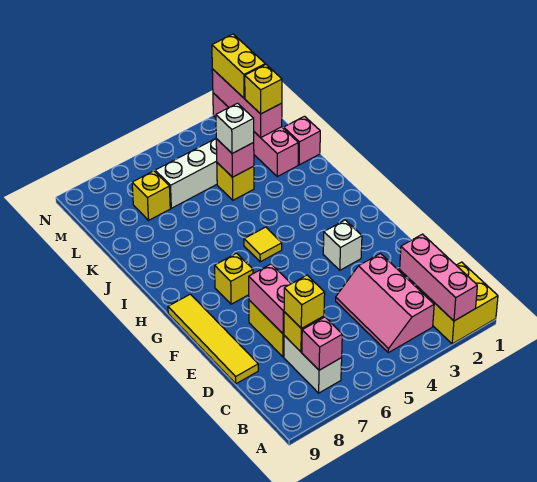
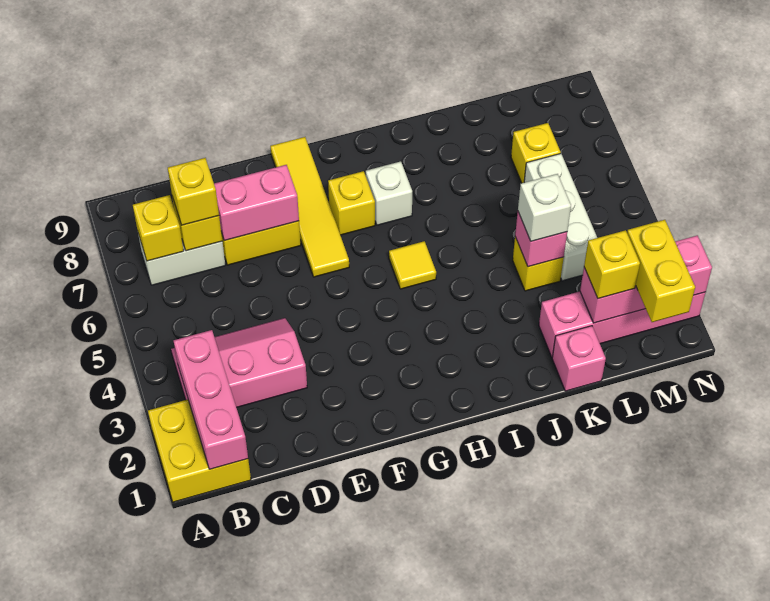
pink brick A2:C2 level 2 -> pink brick B1:B3 level 2
pink brick B7 level 2 -> yellow brick B7 level 2
yellow tile D9:G9 level 1 -> yellow tile F6:F9 level 1
white brick F3 level 1 -> white brick H7 level 1
yellow brick M2:N2 level 3 -> yellow brick M1:M2 level 3

